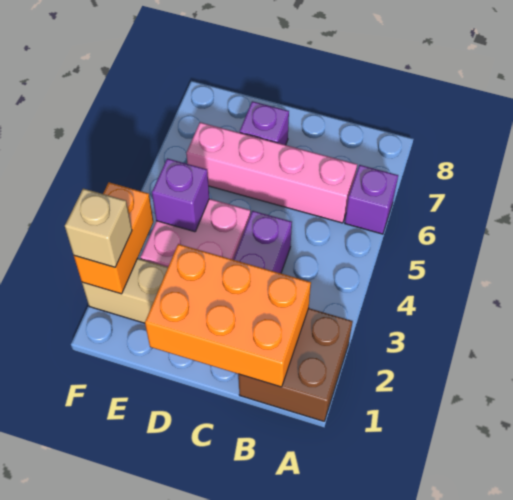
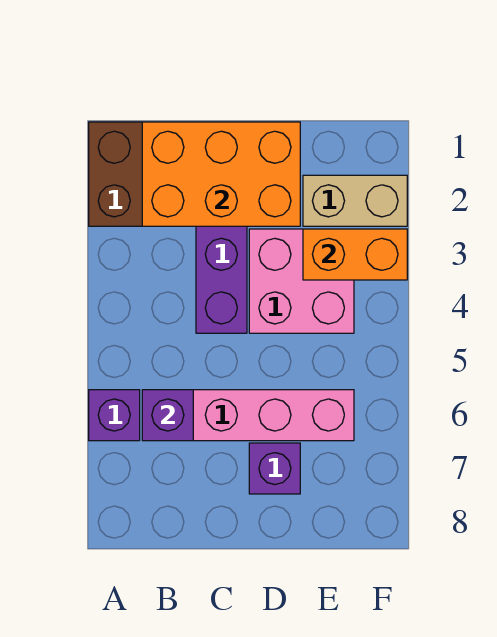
purple brick E4 level 2 -> purple brick B6 level 2
orange brick F2:F3 level 2 -> orange brick E3:F3 level 2
tan brick F2 level 3 -> none

